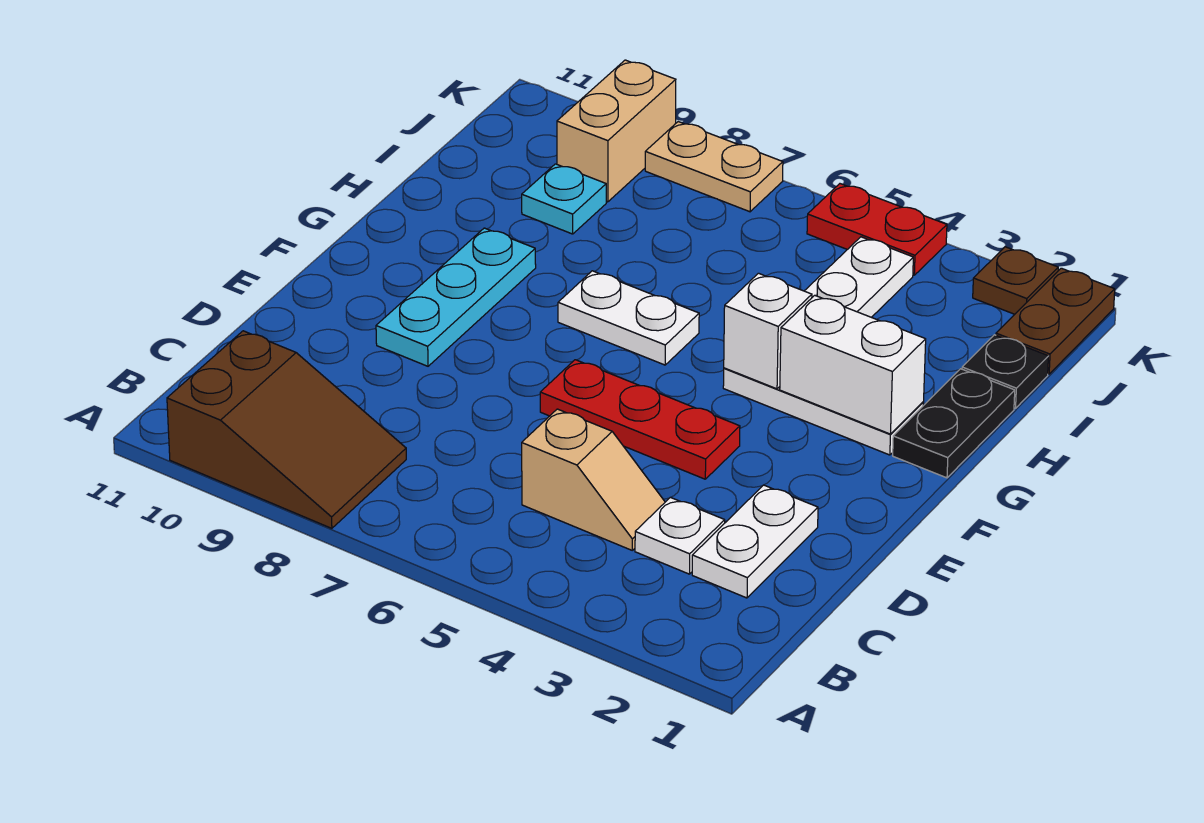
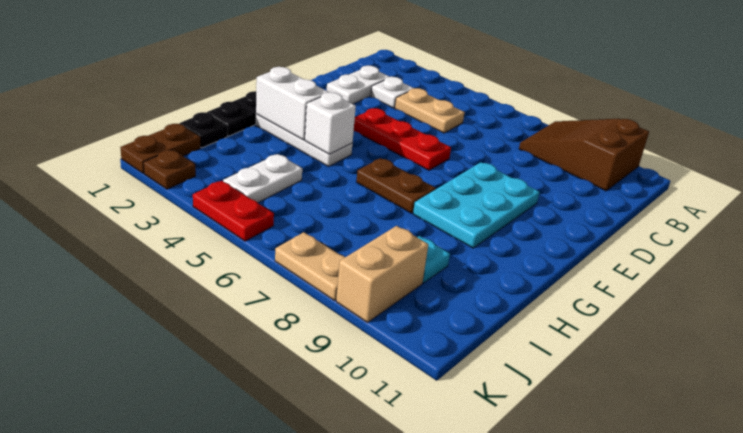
tan slope C4:C5 level 1 top 5 -> tan plate C4:C5 level 1
cyan plate E9:G9 level 1 -> cyan plate E8:G9 level 1
white plate G6:G7 level 1 -> brown plate G6:G7 level 1

